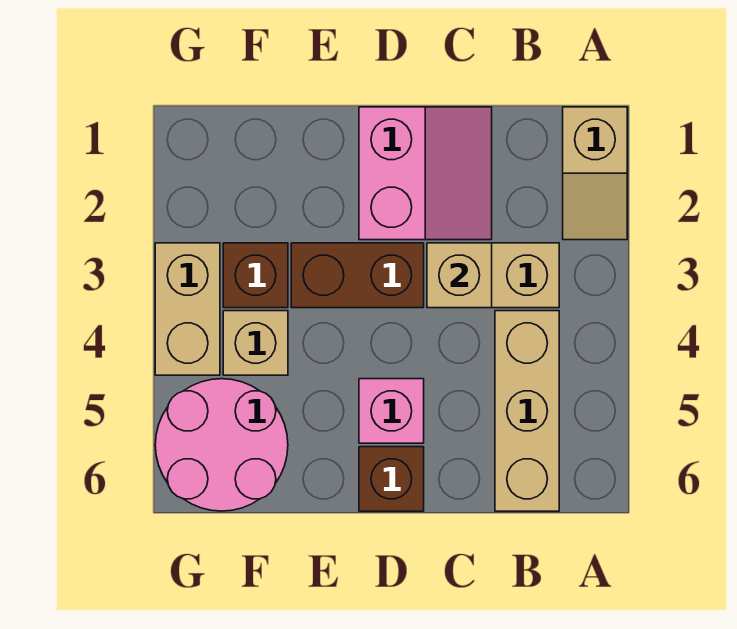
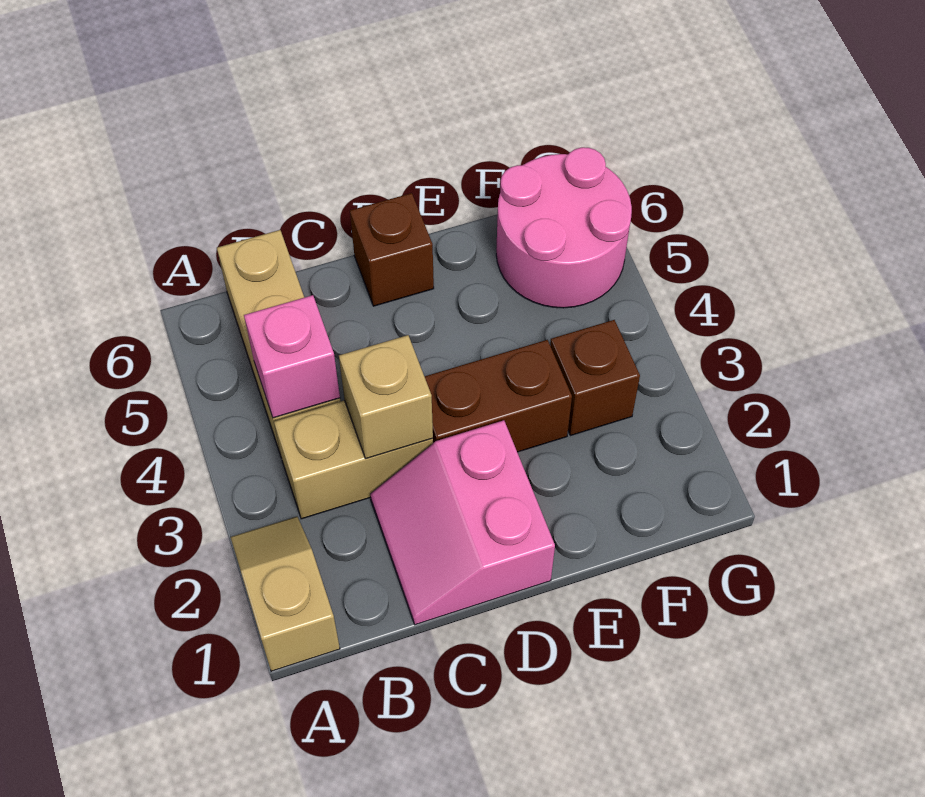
pink brick D5 level 1 -> pink brick B4 level 2
tan brick F4 level 1 -> none
tan brick G3:G4 level 1 -> none

